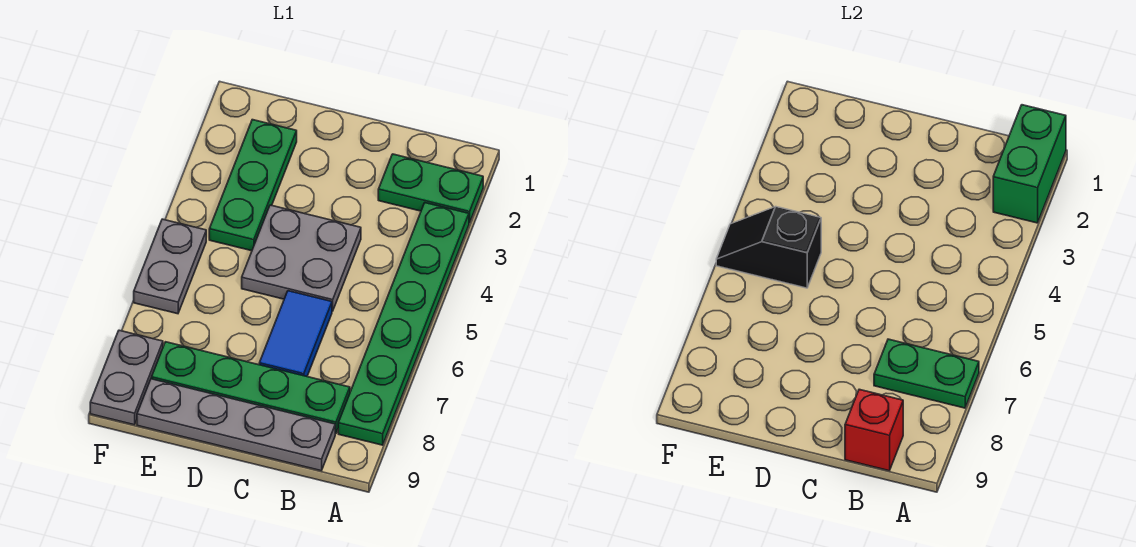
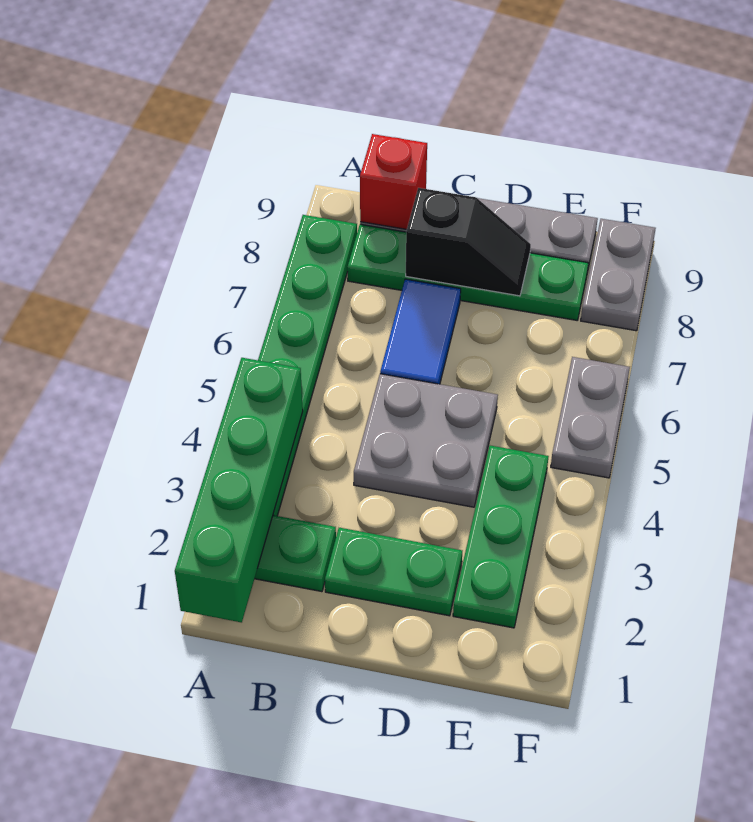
green brick A1:A2 level 2 -> green brick A1:A4 level 2
green plate A7:B7 level 2 -> green plate C2:D2 level 1
black slope E5:F5 level 2 top E -> black slope C8:D8 level 2 top C

